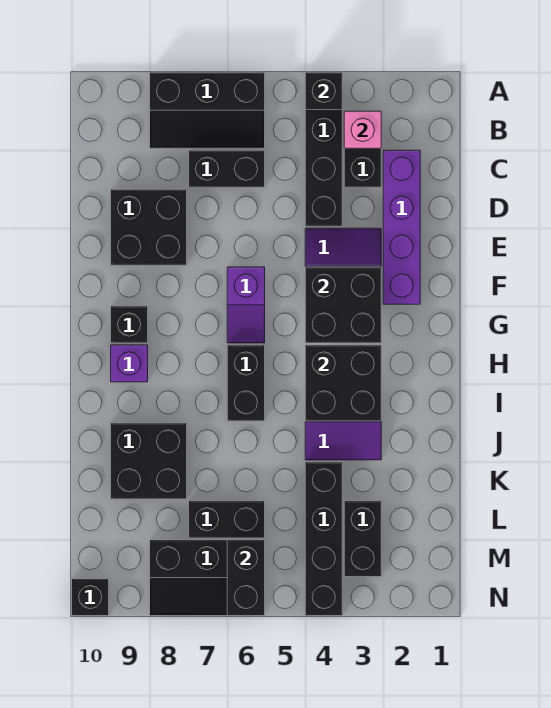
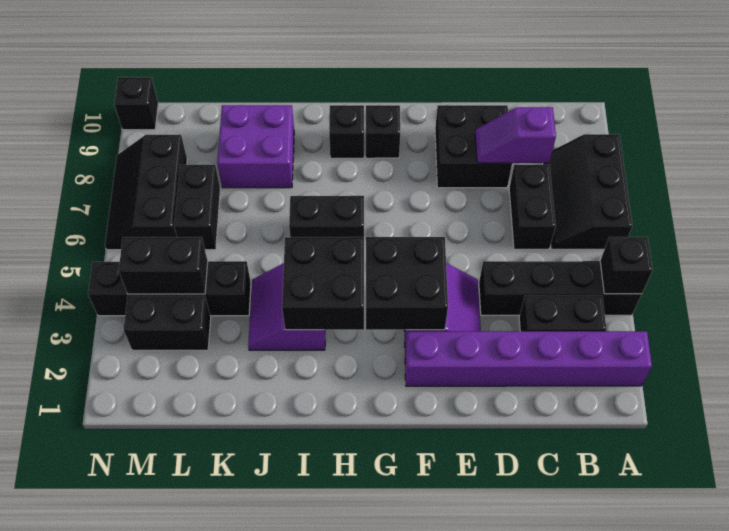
pink brick B3 level 2 -> none
purple brick C2:F2 level 1 -> purple brick A2:F2 level 1
purple slope F6:G6 level 1 top F -> purple slope C8:D8 level 2 top C
purple brick H9 level 1 -> black brick H9 level 1
black brick J8:K9 level 1 -> purple brick J8:K9 level 1
black brick M6:N6 level 2 -> black brick L4:M4 level 2

